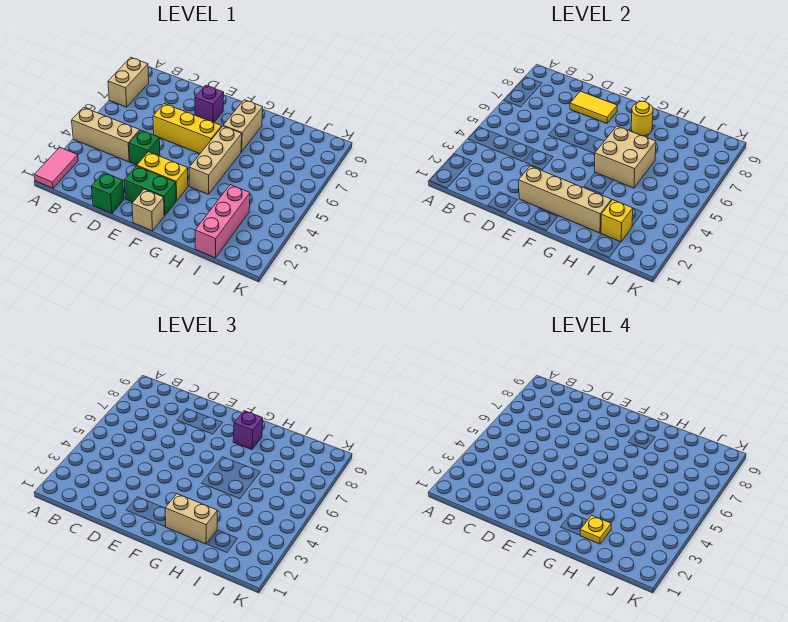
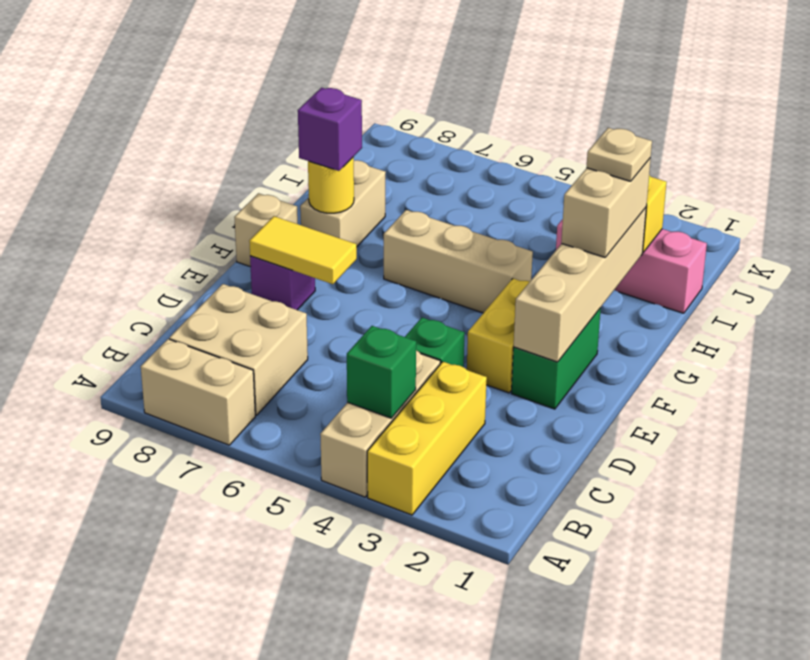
pink tile A1:A2 level 1 -> none
green brick D1 level 1 -> green brick B4 level 2
yellow brick D6:F6 level 1 -> yellow brick A3:C3 level 1
yellow tile D8:E8 level 2 -> yellow tile E7:E8 level 2
tan brick F1 level 1 -> tan brick F9 level 1
tan brick G5:H6 level 2 -> tan brick B7:C8 level 1
tan brick G7:G8 level 1 -> tan brick G8:H8 level 1
yellow plate H2 level 4 -> tan plate H2 level 4

